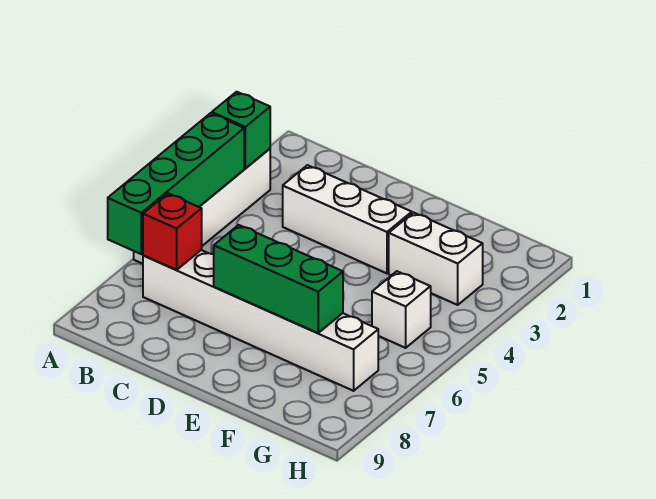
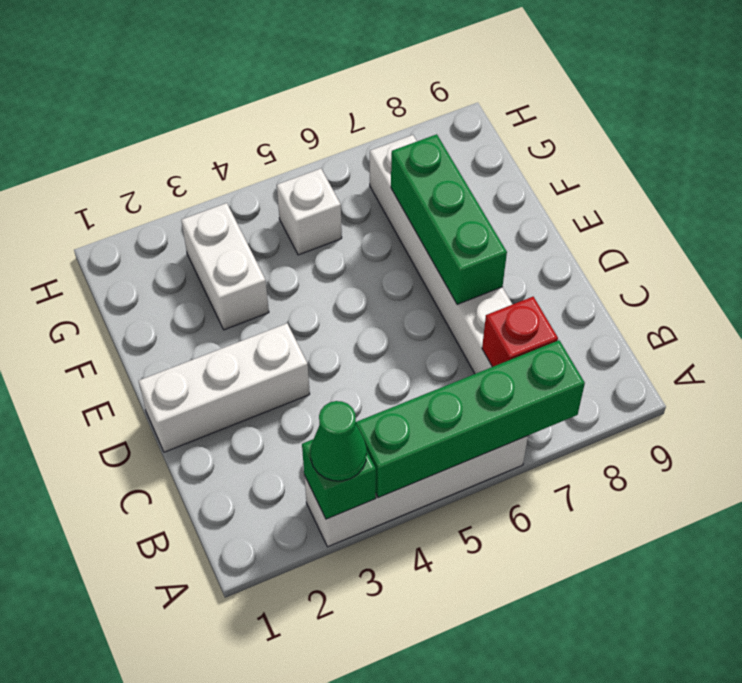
none -> green cone A3 level 3
white brick C3:E3 level 1 -> white brick D1:D3 level 1

